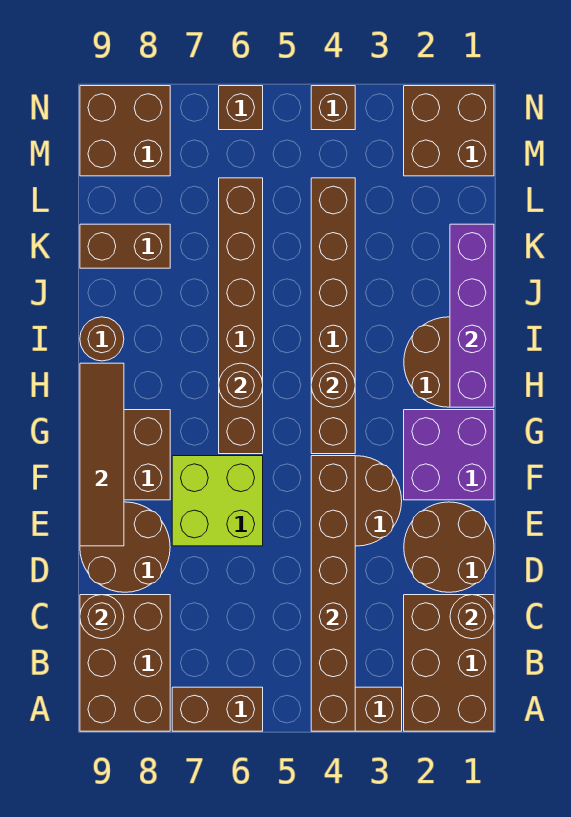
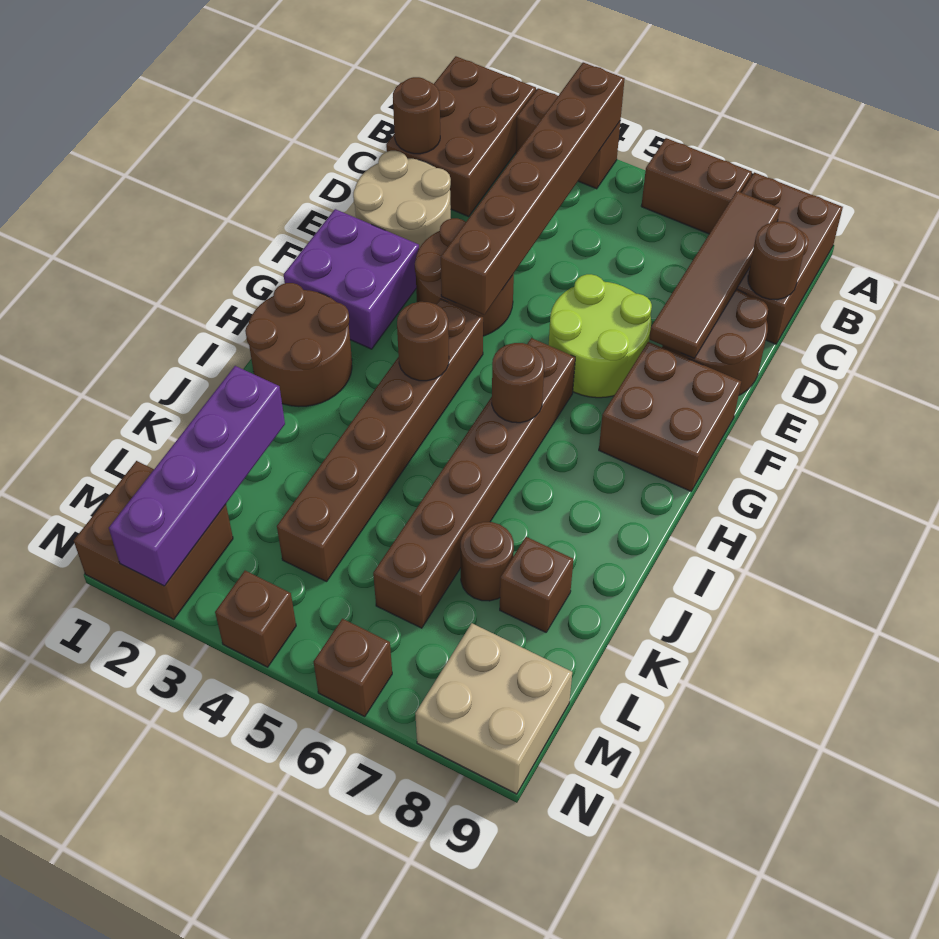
brown round brick D1:E2 level 1 -> tan round brick D1:E2 level 1
lime brick E6:F7 level 1 -> lime round brick E6:F7 level 1
brown tile E9:H9 level 2 -> brown tile B8:E8 level 2
purple brick H1:K1 level 2 -> purple brick K2:N2 level 2
brown round brick I9 level 1 -> brown round brick K7 level 1
brown brick K8:K9 level 1 -> brown brick K8 level 1
brown brick M8:N9 level 1 -> tan brick M8:N9 level 1

